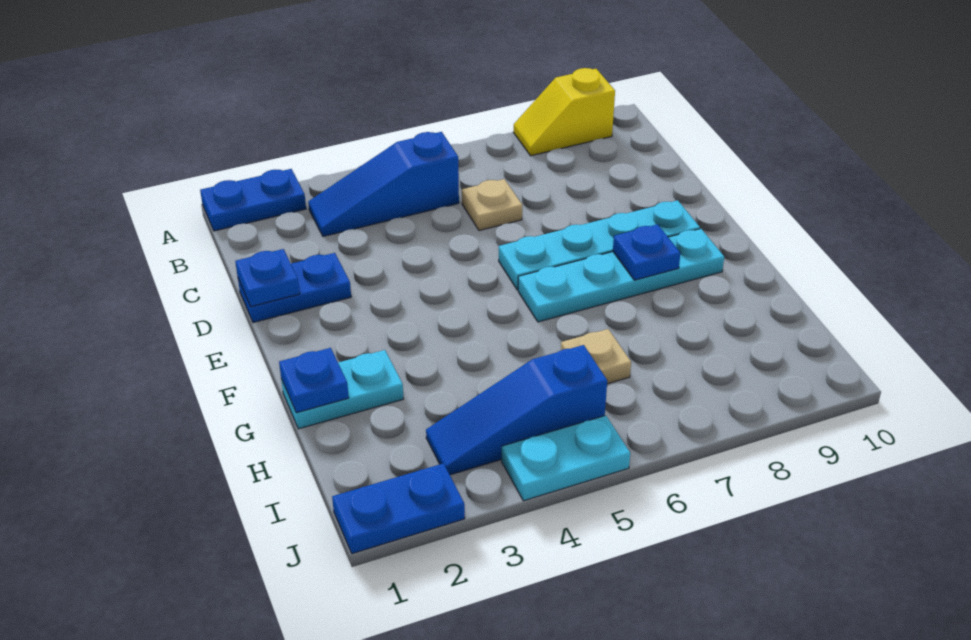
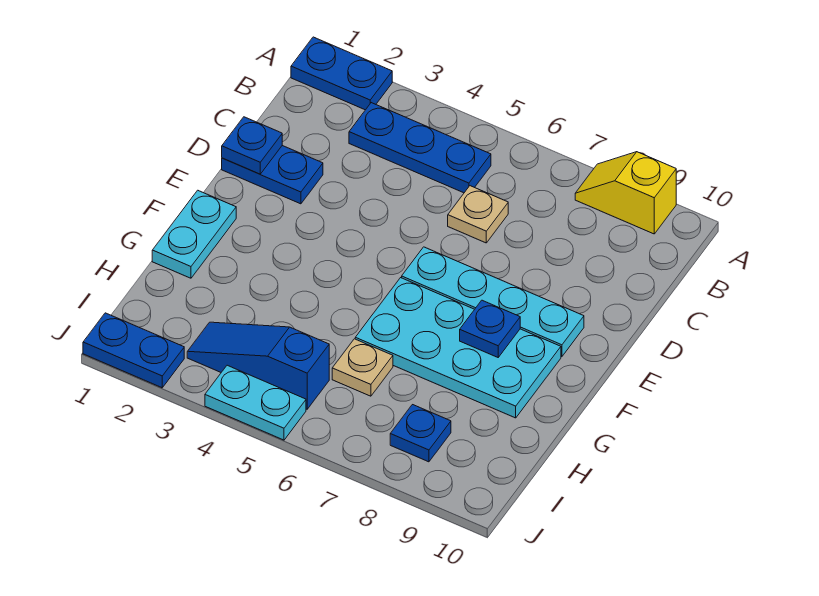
blue slope B3:B5 level 1 top 5 -> blue plate B3:B5 level 1
cyan plate F6:F9 level 1 -> cyan plate F6:G9 level 1
cyan plate G1:G2 level 1 -> cyan plate F1:G1 level 1
blue plate G1 level 2 -> blue plate I8 level 1

